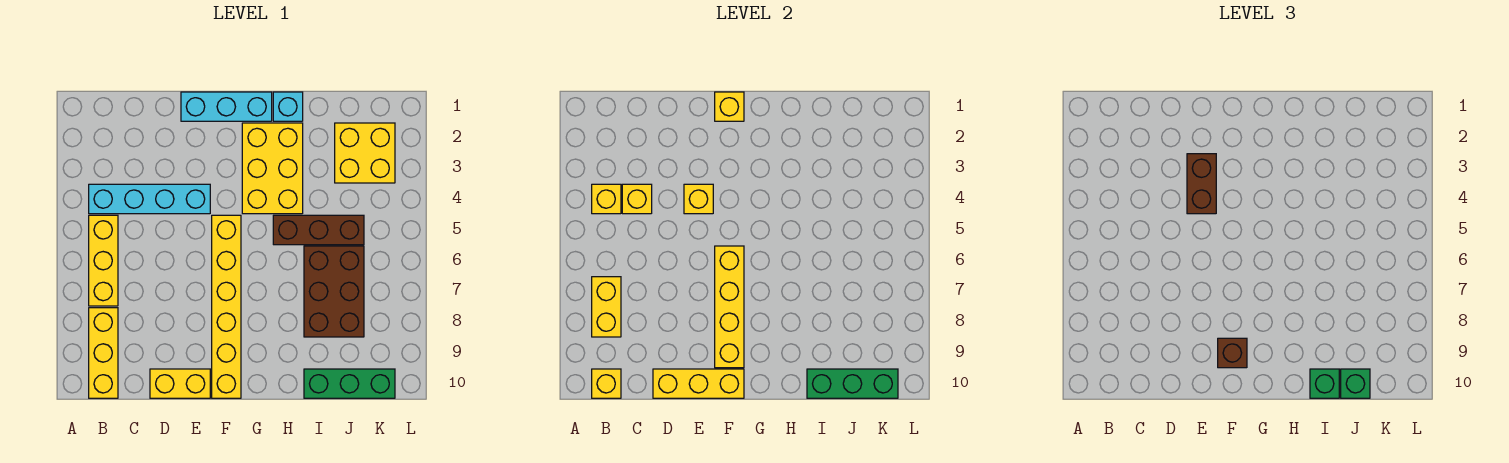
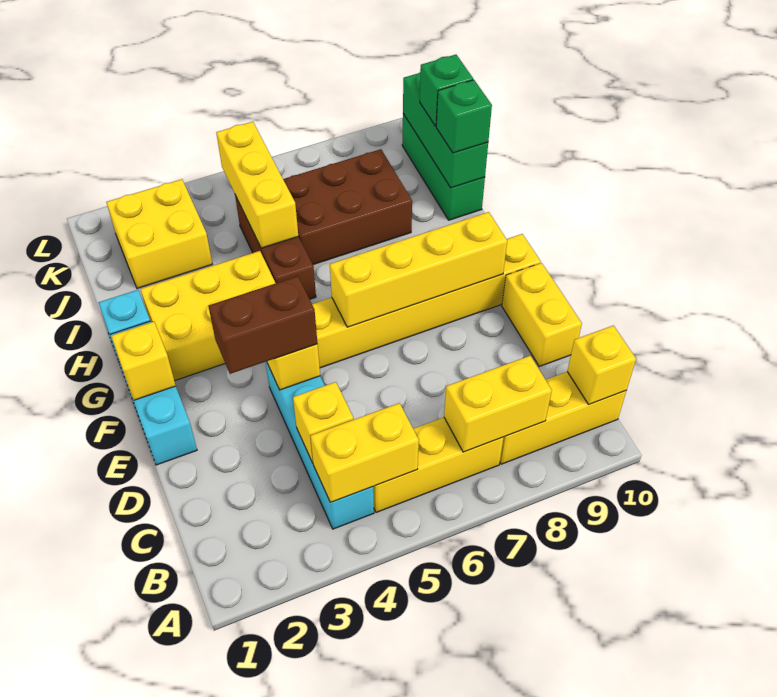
yellow brick B4 level 2 -> yellow brick B4:B5 level 2
yellow brick D10:F10 level 2 -> yellow brick I5:K5 level 2
brown brick F9 level 3 -> none

